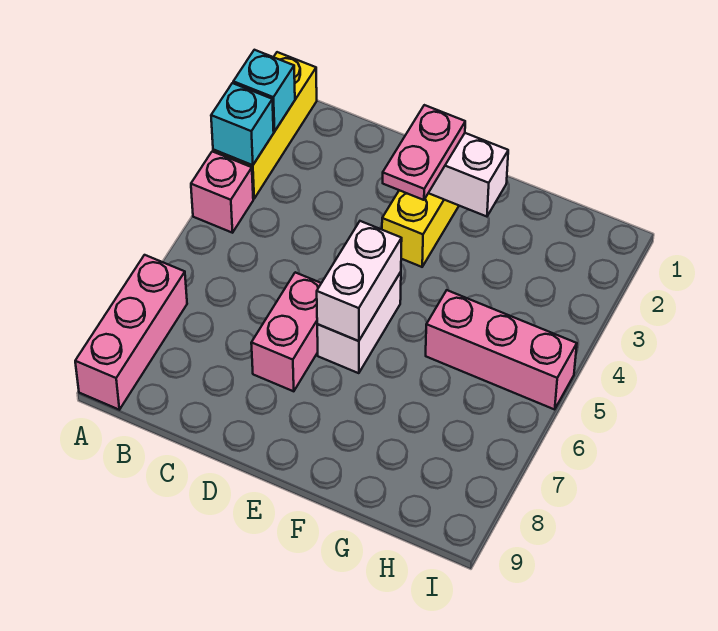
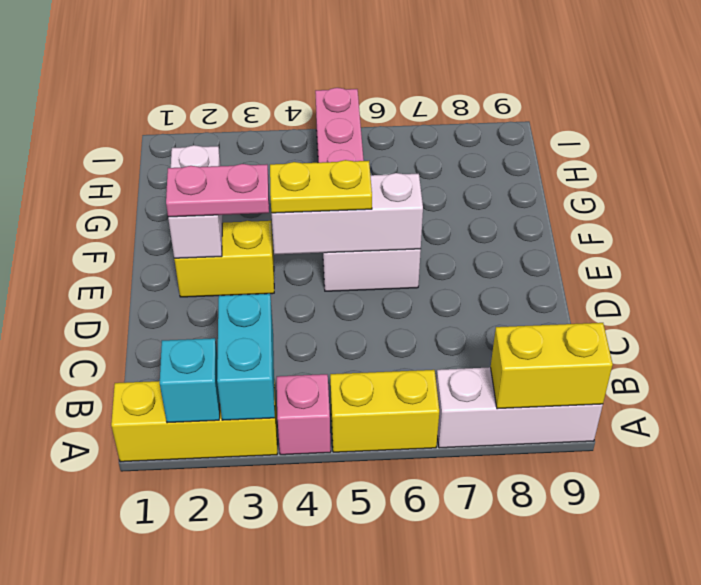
cyan brick A3 level 2 -> cyan brick A3:B3 level 2
none -> yellow brick A5:A6 level 1
pink brick A7:A9 level 1 -> white brick A7:A9 level 1
none -> yellow brick A8:A9 level 2
pink brick D6:D7 level 1 -> none
none -> yellow plate E4:E5 level 3
white brick E5:E6 level 2 -> white brick E4:E6 level 2

